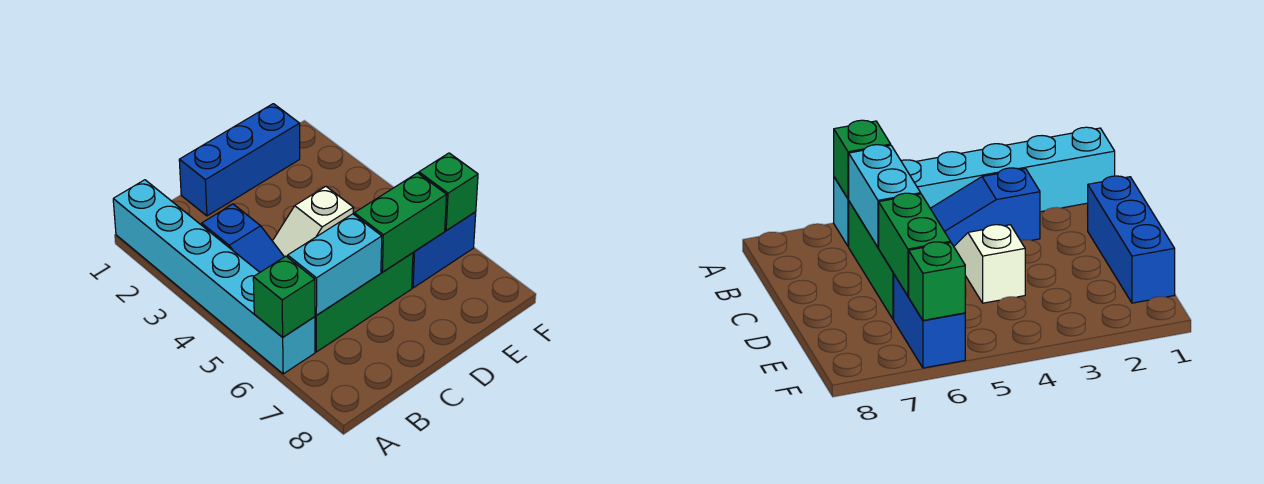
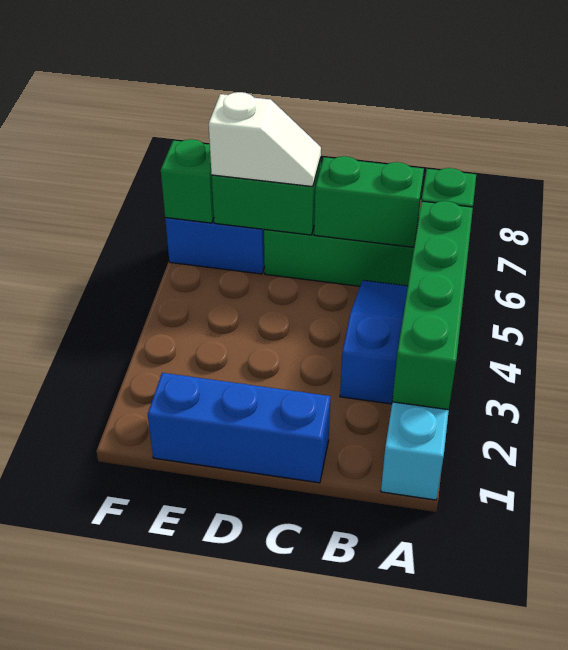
none -> green brick A2:A5 level 2
cyan brick B6:C6 level 2 -> green brick B6:C6 level 2
white slope C4:D4 level 1 top D -> white slope D6:E6 level 3 top E

